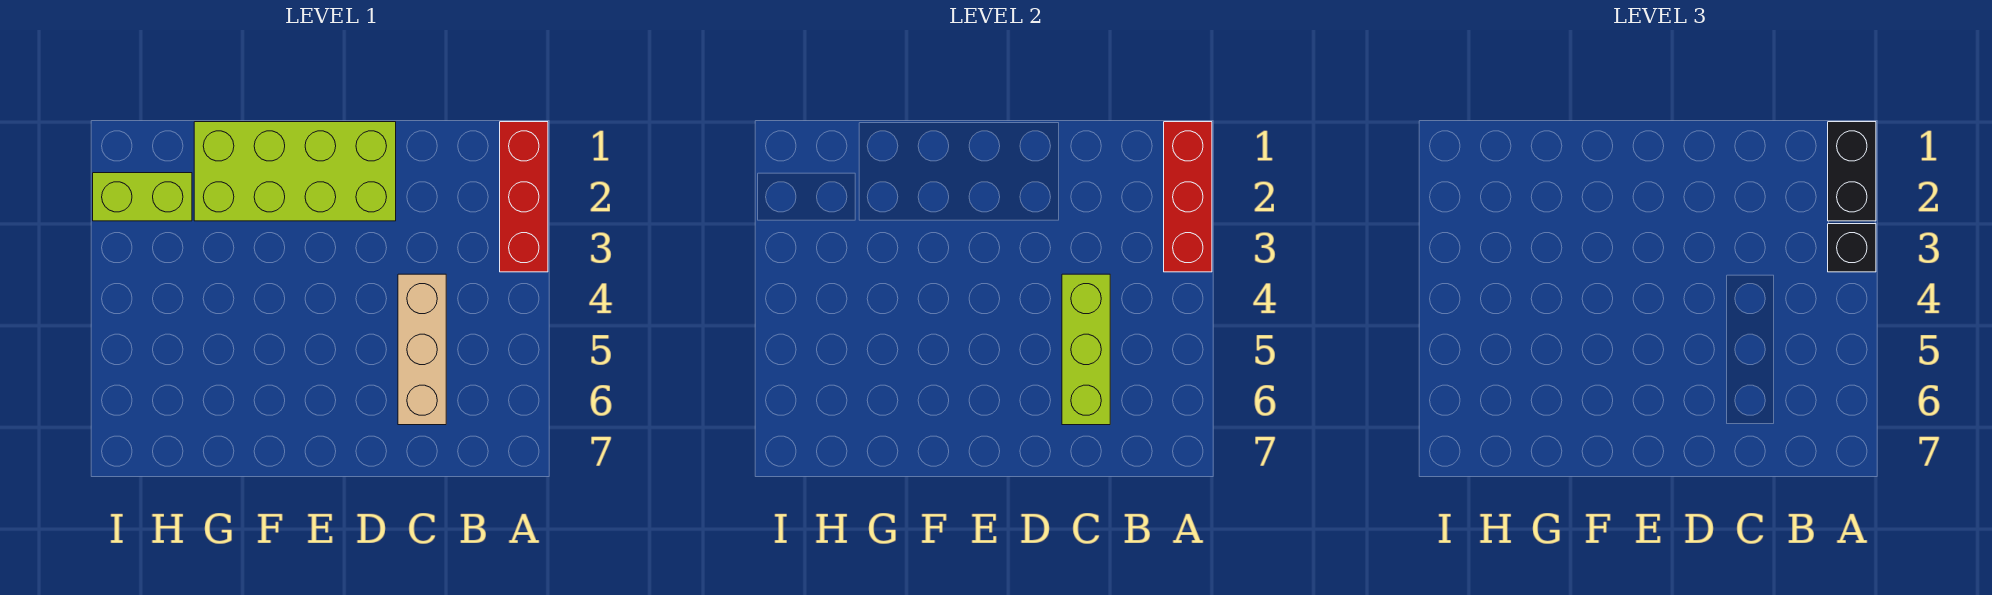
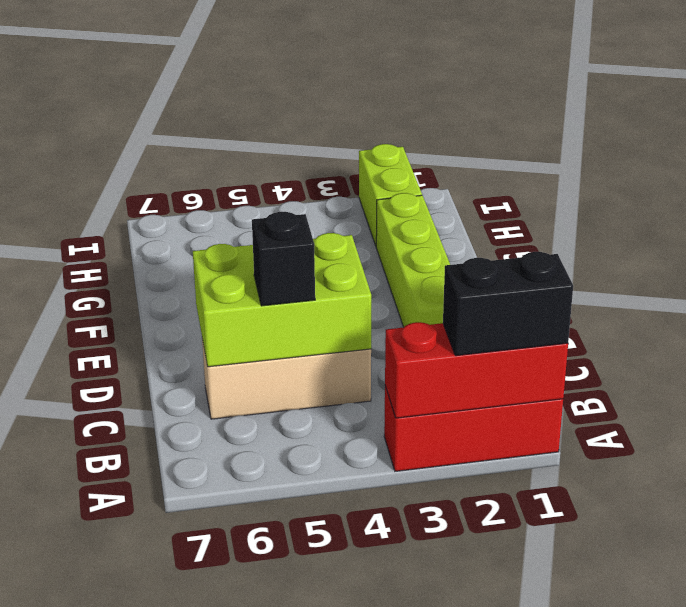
black brick A3 level 3 -> black brick C5 level 3
lime brick C4:C6 level 2 -> lime brick C4:D6 level 2
lime brick D1:G2 level 1 -> lime brick D2:G2 level 1

